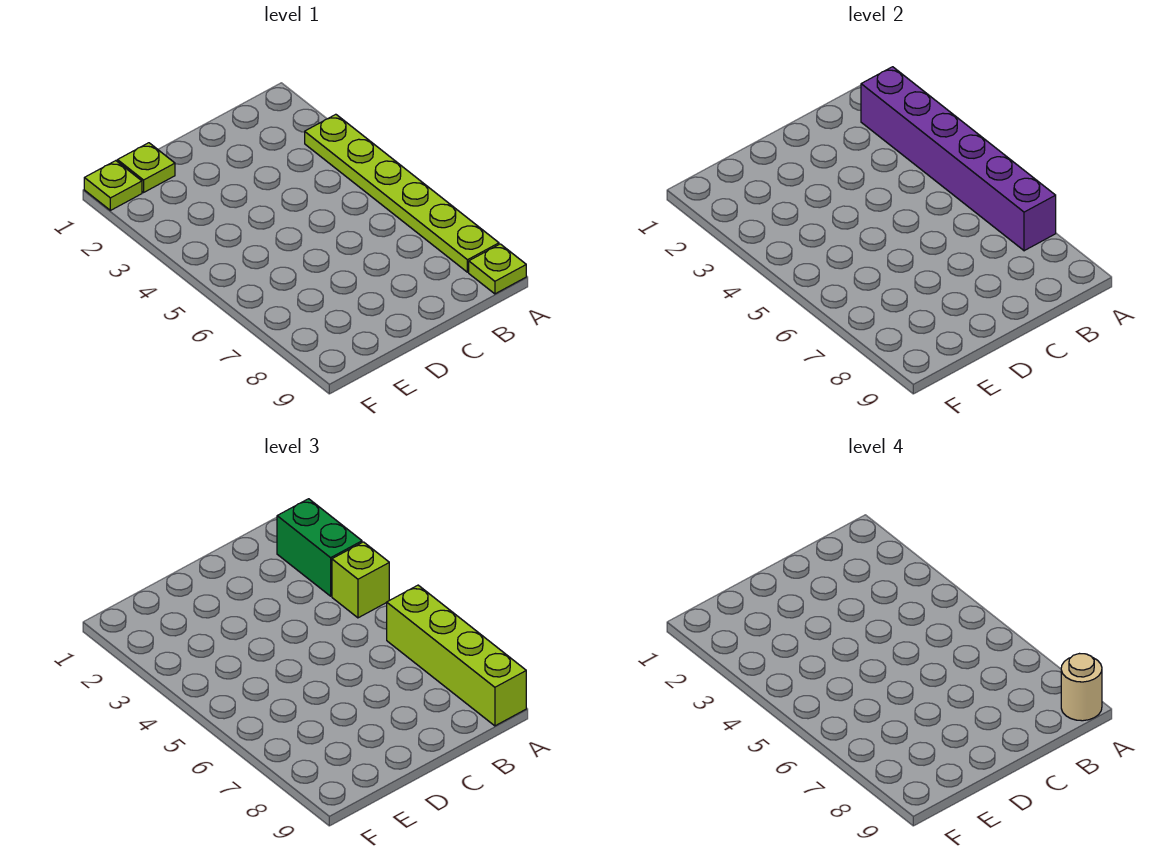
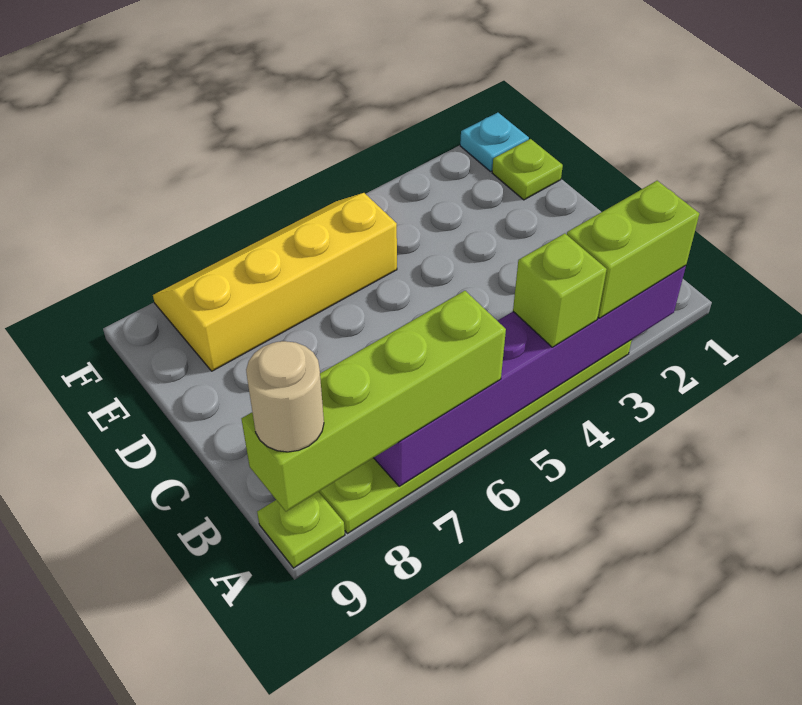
green brick A2:A3 level 3 -> lime brick A2:A3 level 3
none -> yellow slope E5:F8 level 1 top E
lime plate F1 level 1 -> cyan plate F1 level 1

